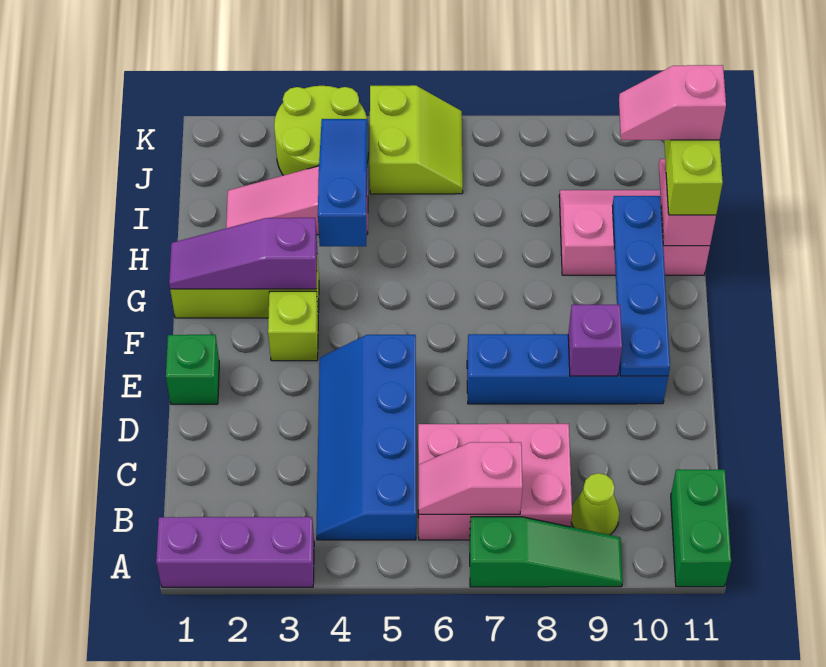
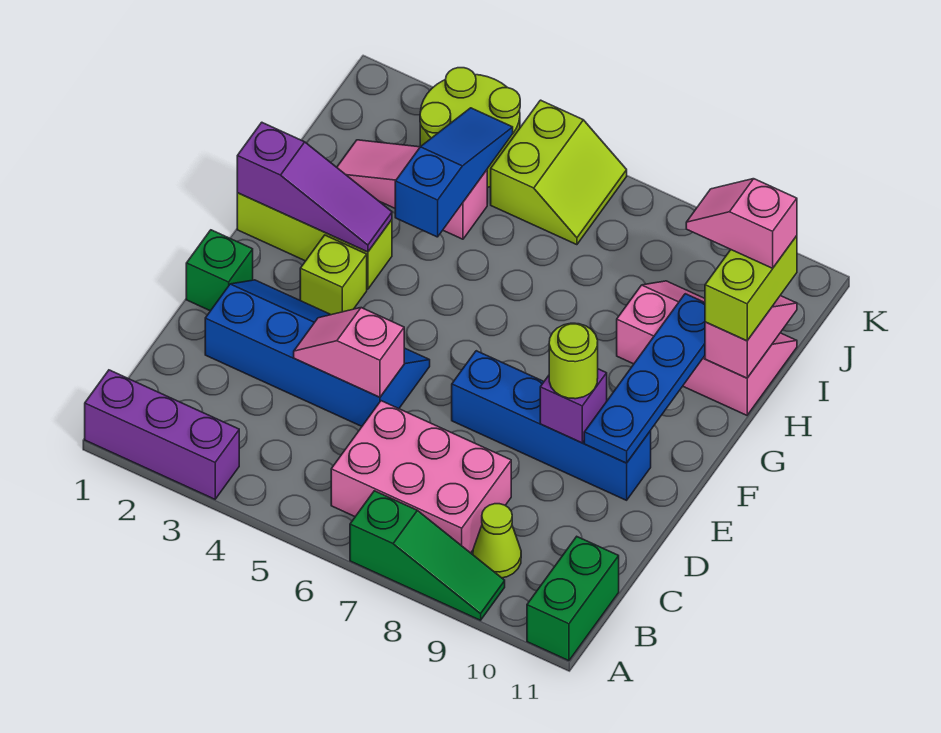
blue slope B4:E5 level 1 top 5 -> blue slope D2:E5 level 1 top D
pink slope B6:B7 level 2 top 7 -> pink slope D4:D5 level 2 top 5
none -> lime round brick E9 level 3
purple slope G1:G3 level 2 top 3 -> purple slope G1:G3 level 2 top 1

